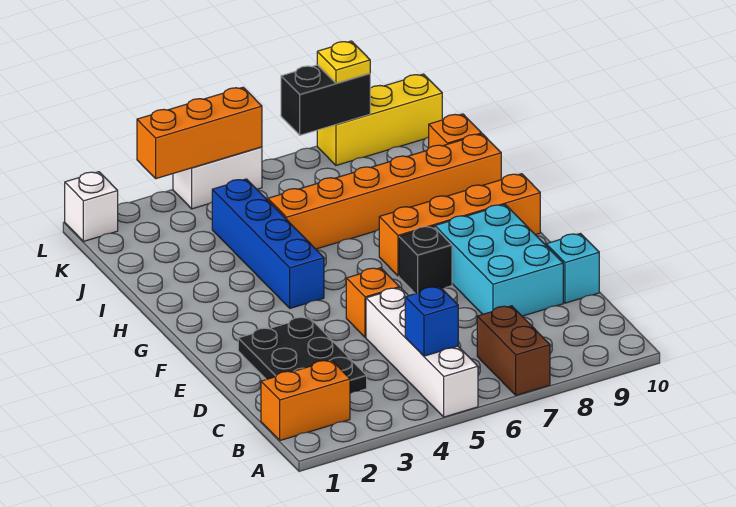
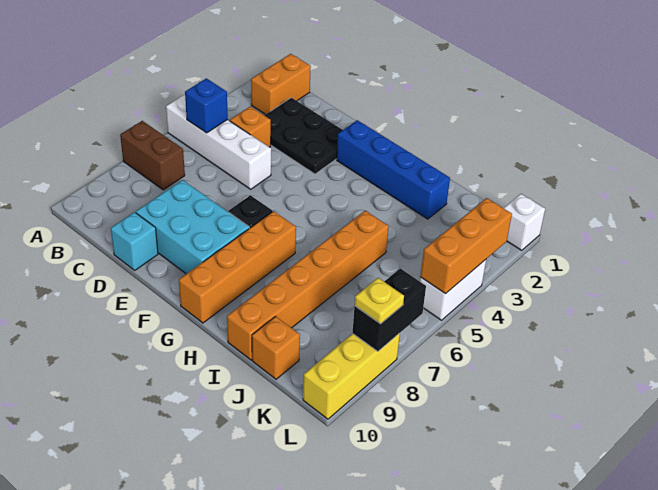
orange brick E5 level 1 -> orange brick C4 level 1
blue brick G4:J4 level 1 -> blue brick F2:I2 level 1

